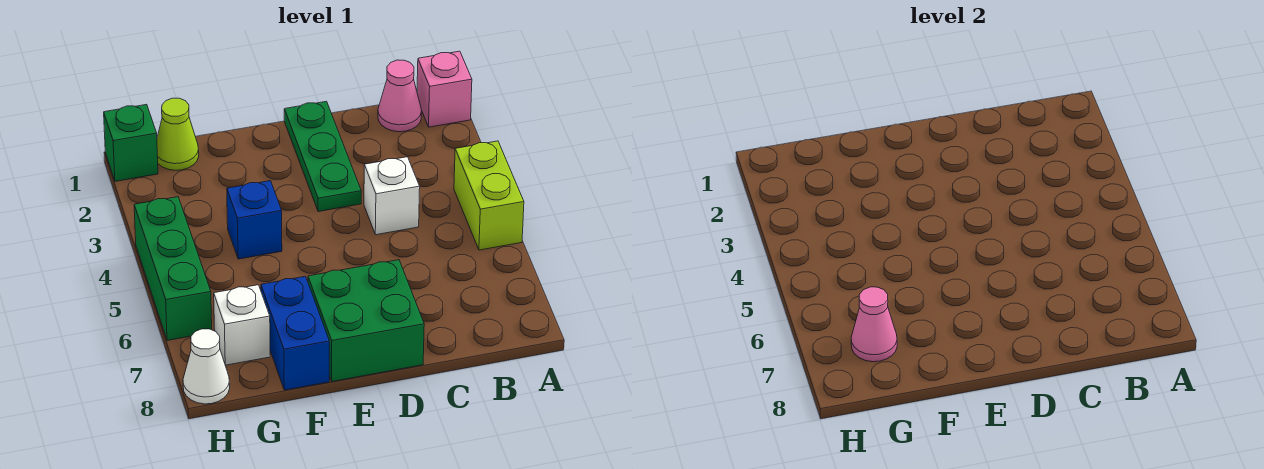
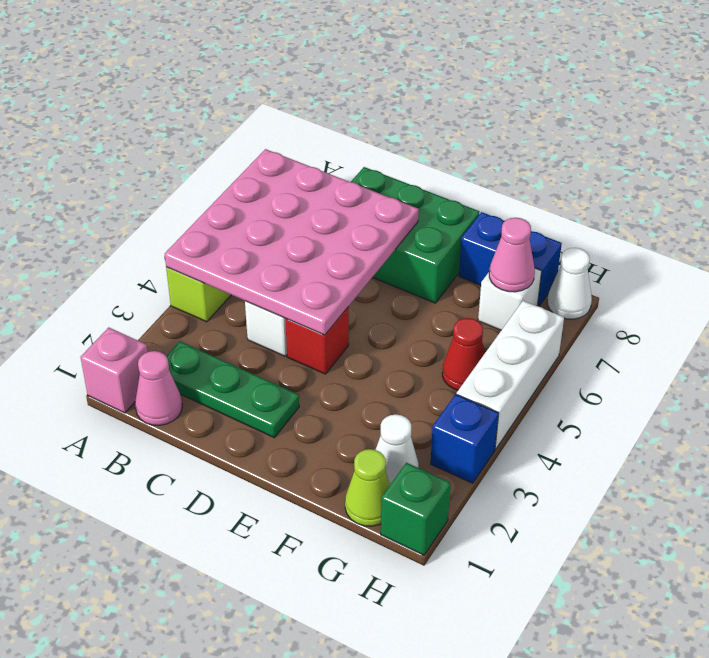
none -> pink plate A4:D7 level 2
green plate D1:D3 level 1 -> green plate B2:D2 level 1
none -> red brick D4 level 1
green brick D7:E8 level 1 -> green brick C7:E8 level 1
blue brick F4 level 1 -> blue brick H3 level 1
blue brick F7:F8 level 1 -> blue brick F8:G8 level 1
none -> white cone G2 level 1
none -> red cone G5 level 1
green brick H4:H6 level 1 -> white brick H4:H6 level 1

